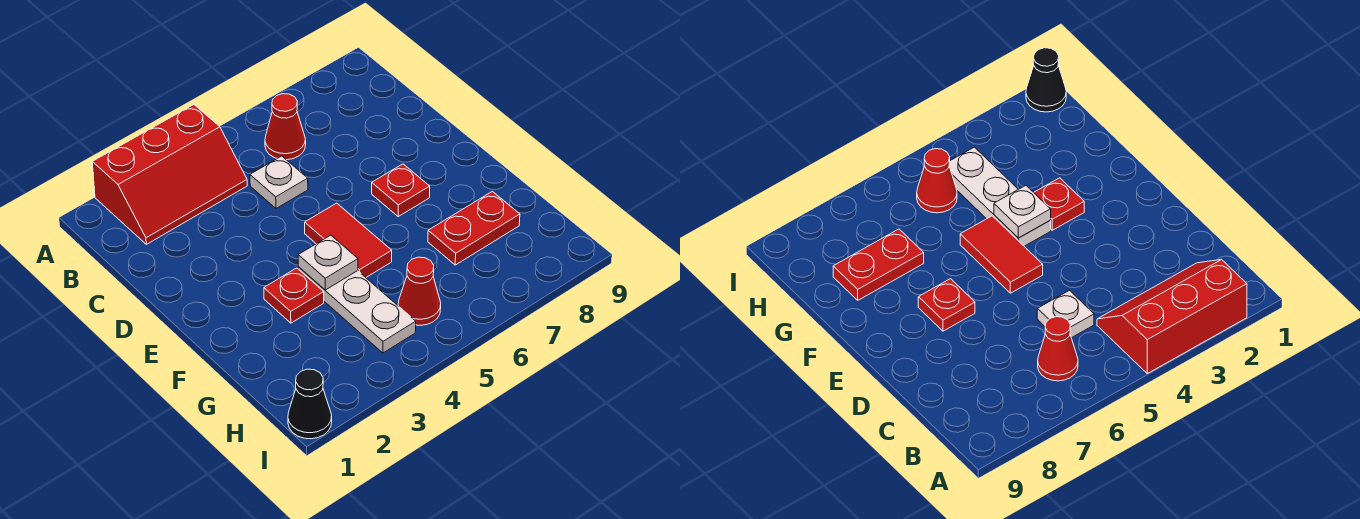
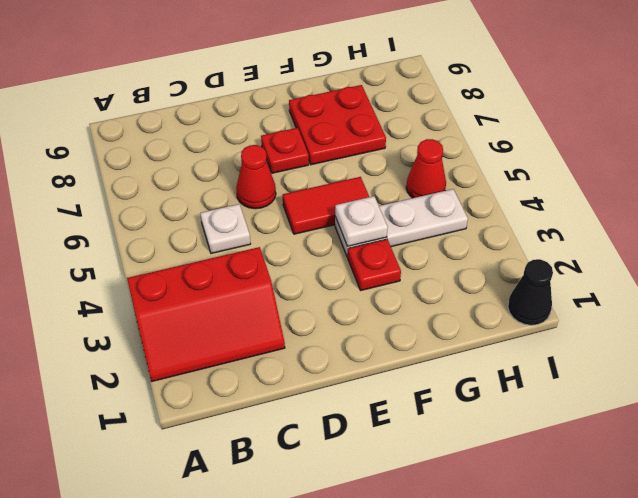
red slope A2:B4 level 1 top A -> red slope A2:C3 level 1 top 3
red cone B6 level 1 -> red cone D6 level 1
red plate G7:G8 level 1 -> red plate F7:G8 level 1

